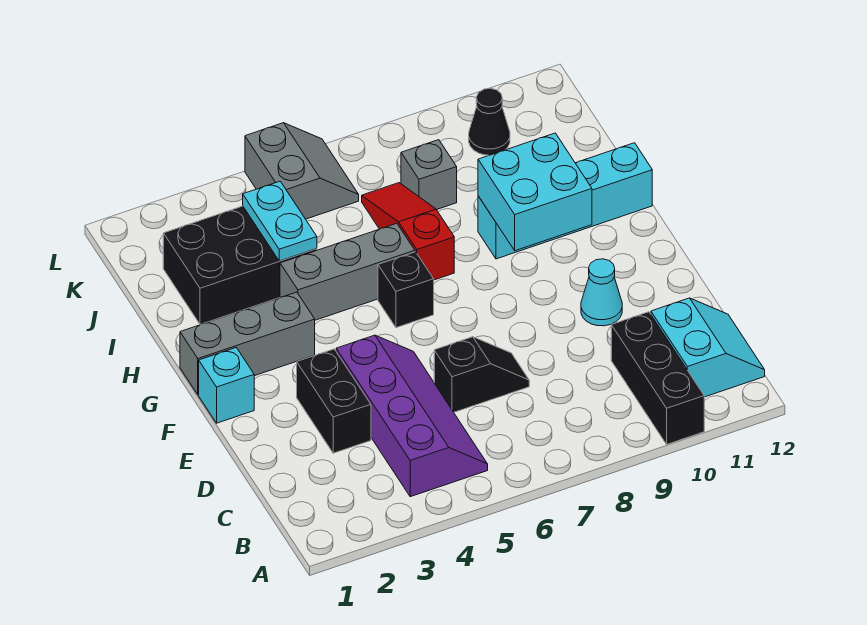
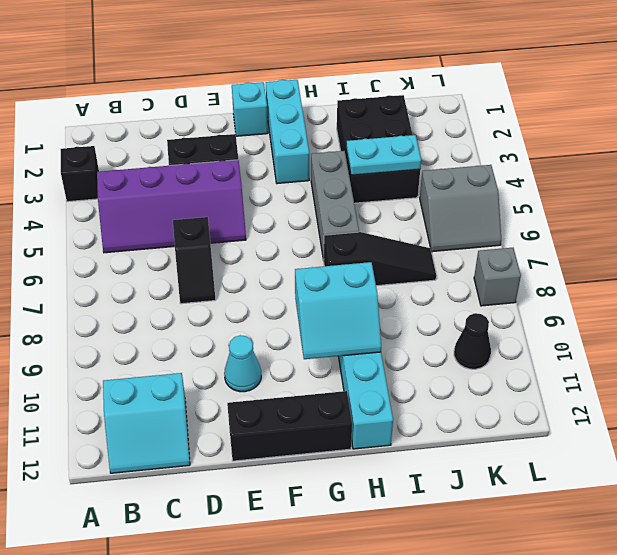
black brick A10:C10 level 1 -> black brick E12:G12 level 1
grey brick G1:G3 level 1 -> cyan brick G1:G3 level 1
black brick G6 level 1 -> black brick A3 level 1
cyan brick G9:H10 level 2 -> cyan slope G9:H10 level 2 top 9
red slope H7:J7 level 1 top H -> black slope H7:J7 level 1 top H
grey brick J8 level 1 -> grey brick L8 level 1

